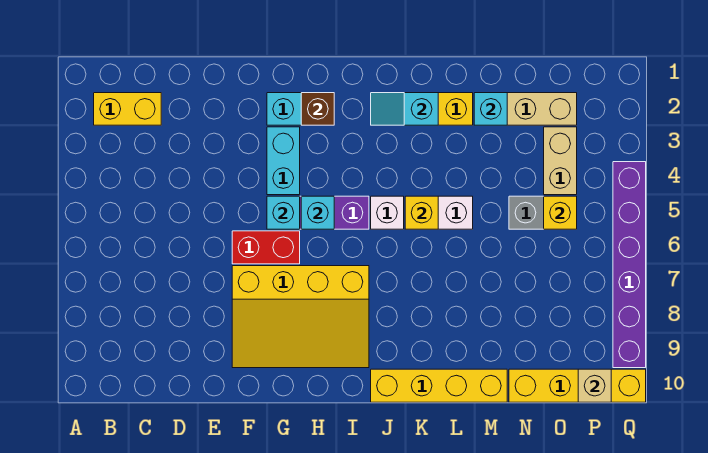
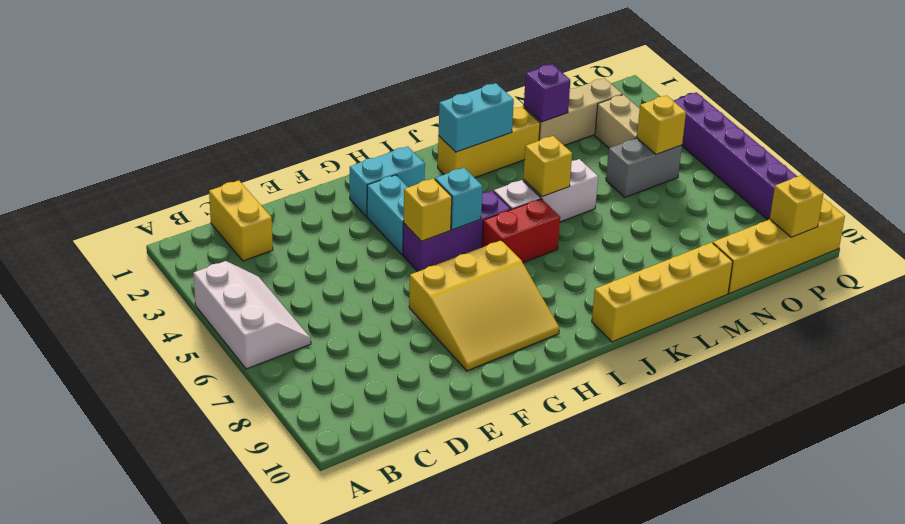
none -> white slope A4:B6 level 1 top A
yellow brick B2:C2 level 1 -> yellow brick C1:C2 level 1
red brick F6:G6 level 1 -> red brick I6:J6 level 1
yellow slope F7:I9 level 1 top 7 -> yellow slope F7:H9 level 1 top 7
cyan brick G5 level 2 -> yellow brick G5 level 2
brown brick H2 level 2 -> none
cyan slope J2:K2 level 2 top K -> cyan brick J2:K2 level 2
cyan brick M2 level 2 -> purple brick M2 level 2
tan brick P10 level 2 -> yellow brick P10 level 2

